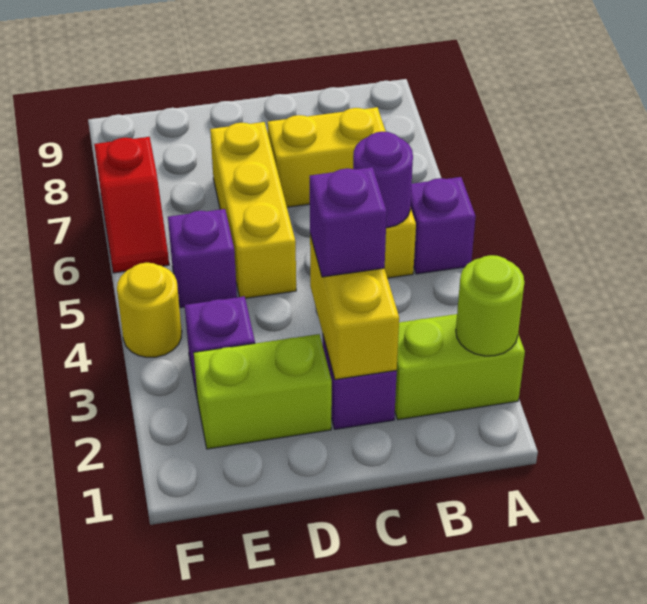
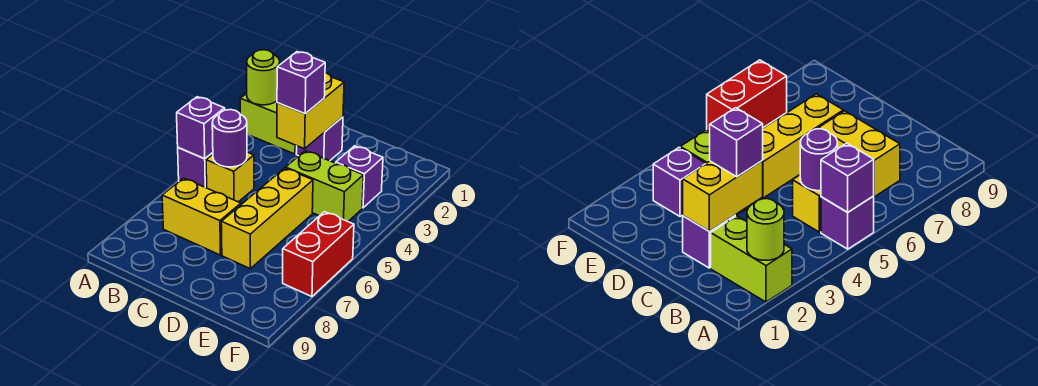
lime brick D2:E2 level 1 -> lime brick D4:E4 level 1
purple brick E5 level 1 -> purple brick A5 level 2
yellow round brick F4 level 1 -> none
red slope F6:F7 level 1 top 7 -> red brick F6:F7 level 1

